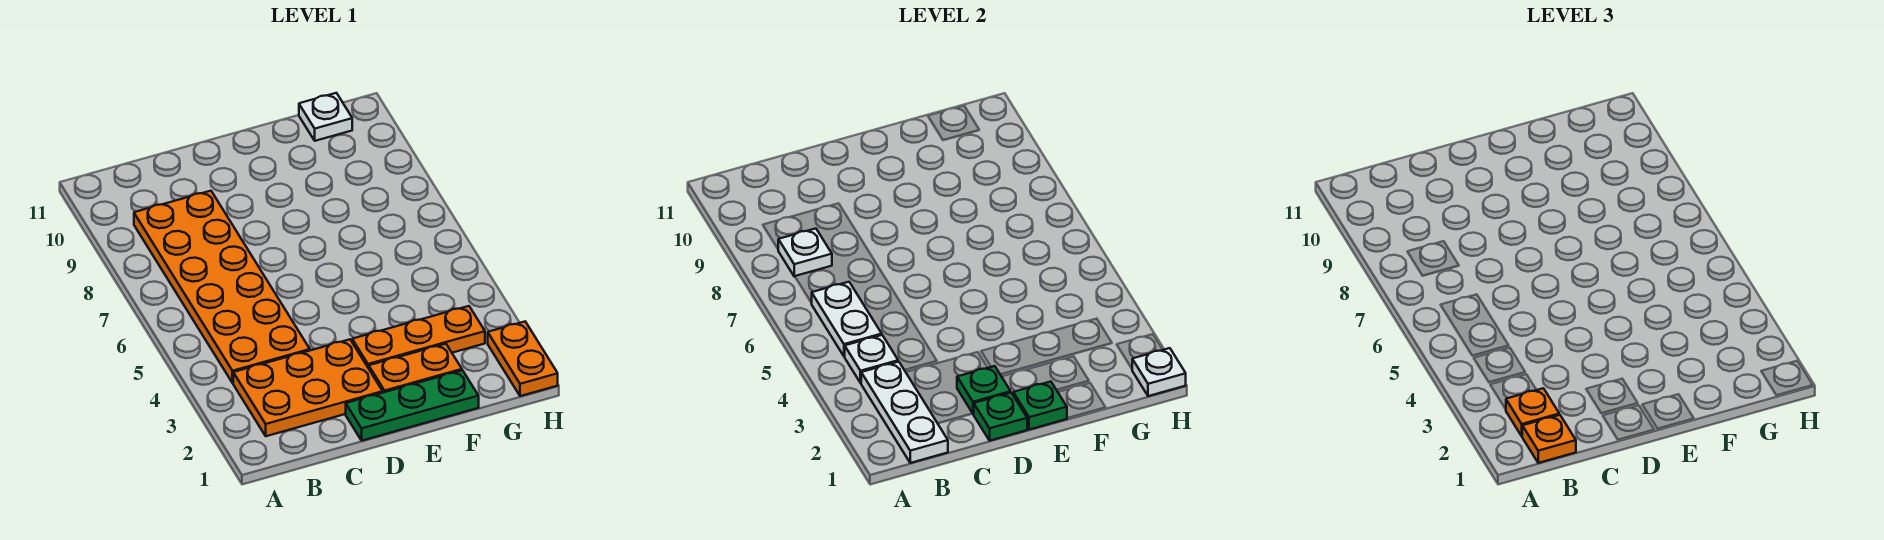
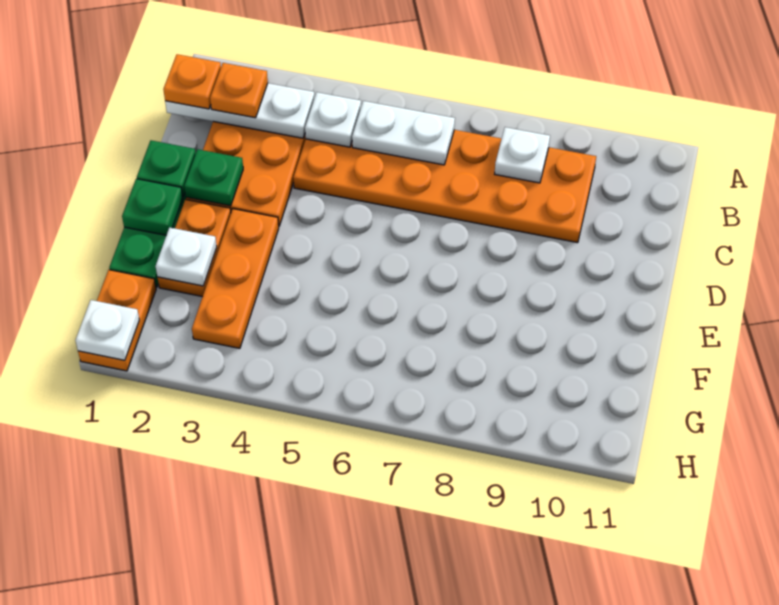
white plate G11 level 1 -> white plate F2 level 2
orange plate H1:H2 level 1 -> orange plate G1:H1 level 1

